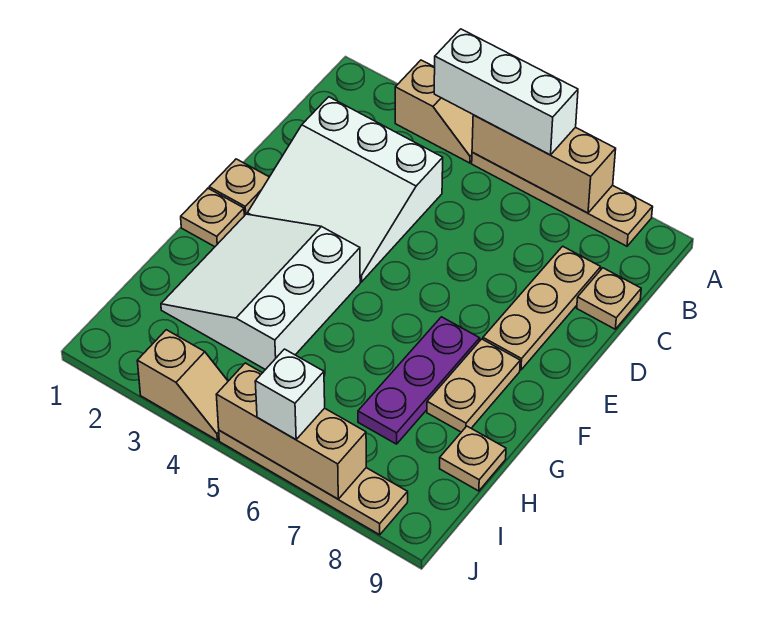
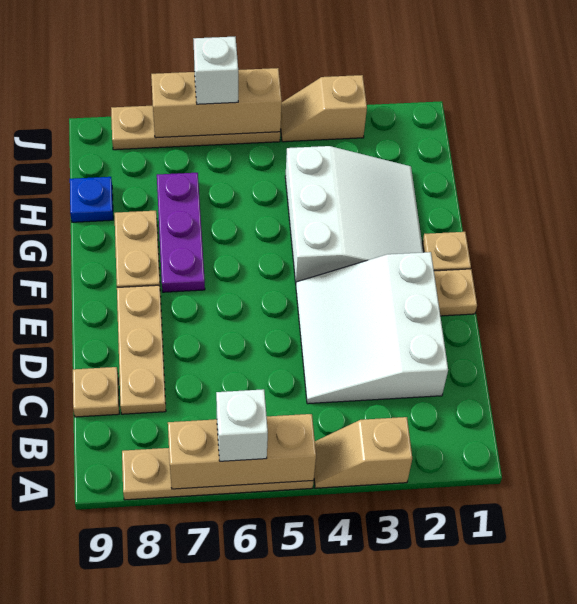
white brick A4:A6 level 3 -> white brick A6 level 3
white slope C2:E4 level 1 top C -> white slope C2:E4 level 1 top 2
tan plate H9 level 1 -> blue plate H9 level 1

